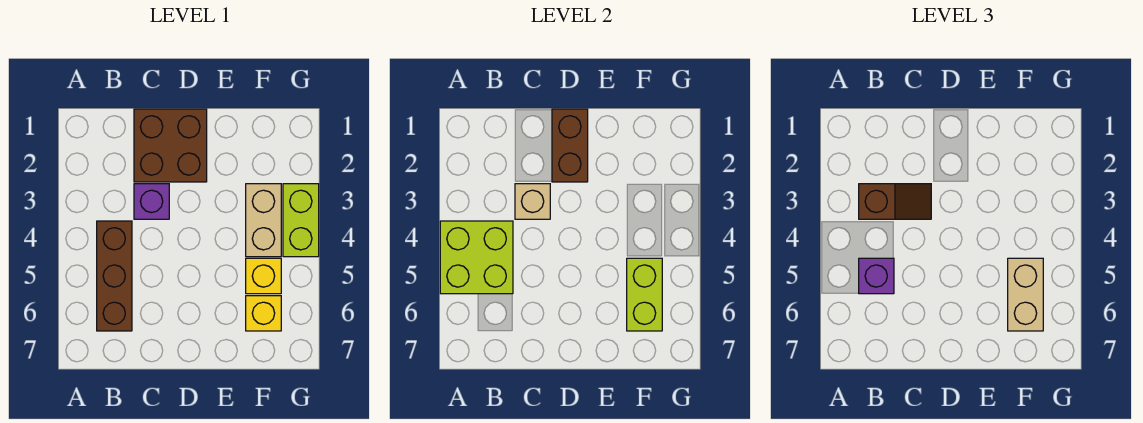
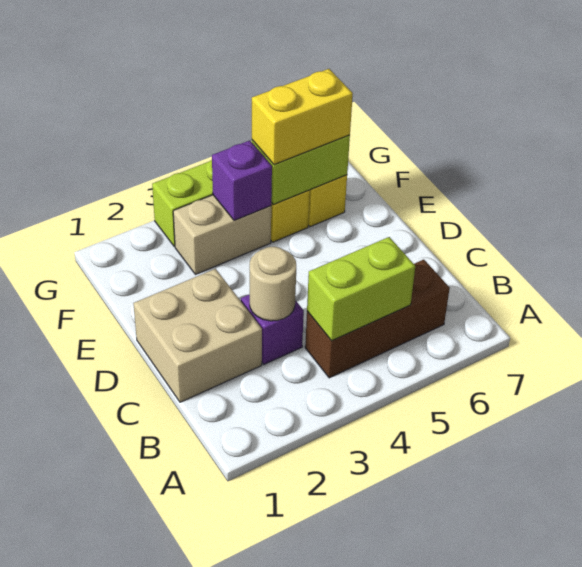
lime brick A4:B5 level 2 -> lime brick B4:B5 level 2
brown slope B3:C3 level 3 top B -> none
purple brick B5 level 3 -> purple brick F4 level 2
brown brick C1:D2 level 1 -> tan brick C1:D2 level 1
tan brick C3 level 2 -> tan round brick C3 level 2
brown brick D1:D2 level 2 -> none
tan brick F5:F6 level 3 -> yellow brick F5:F6 level 3

